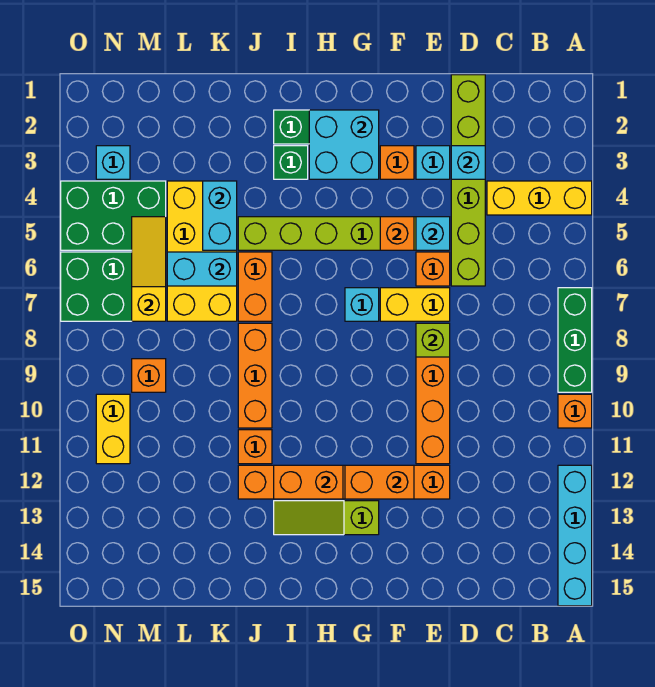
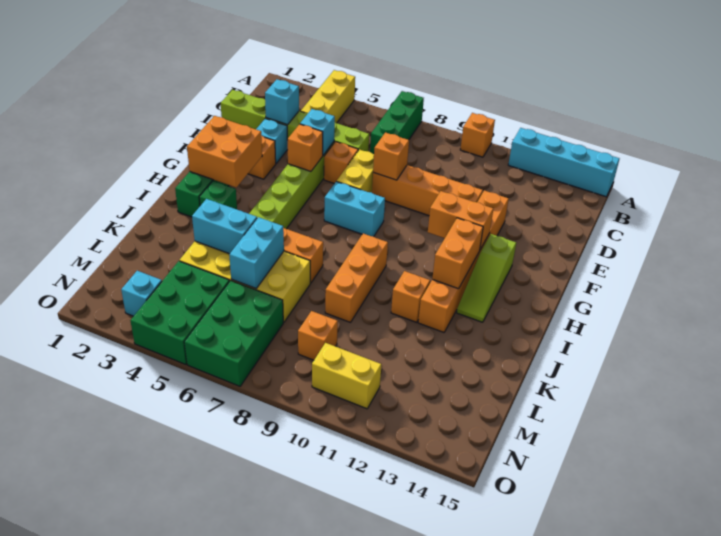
green brick A7:A9 level 1 -> green brick A7:C7 level 1
lime brick E8 level 2 -> orange brick E8 level 2
orange brick F12:G12 level 2 -> orange brick G11:G12 level 2
cyan brick G2:H3 level 2 -> orange brick G2:H3 level 2
cyan brick G7 level 1 -> cyan brick G7:G8 level 1
orange brick J8:J10 level 1 -> orange brick I9:K9 level 1
yellow slope M5:M7 level 2 top 7 -> none

